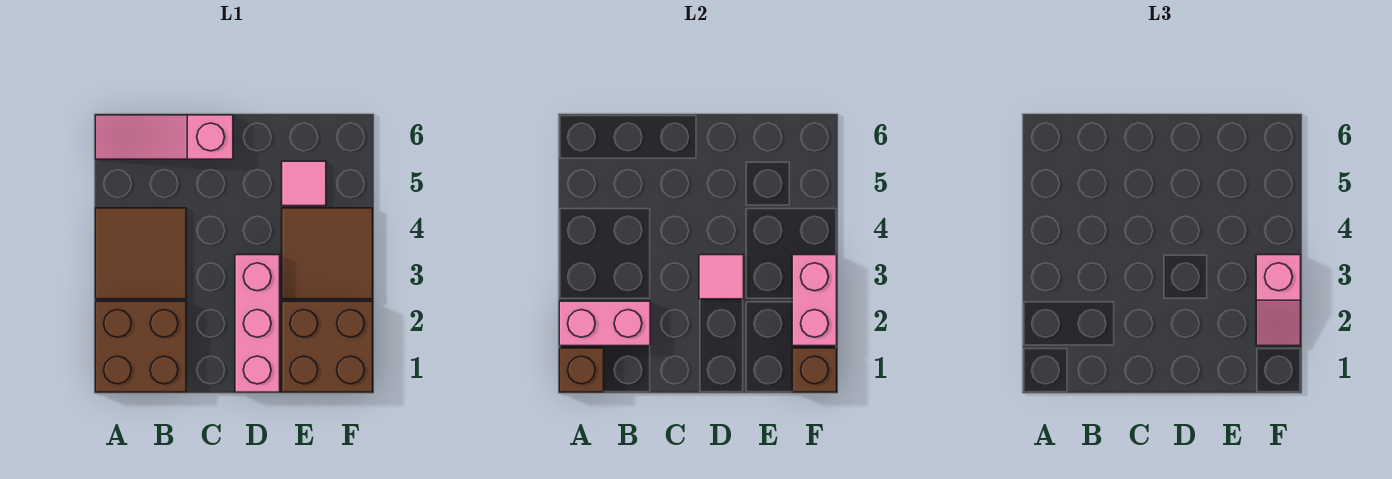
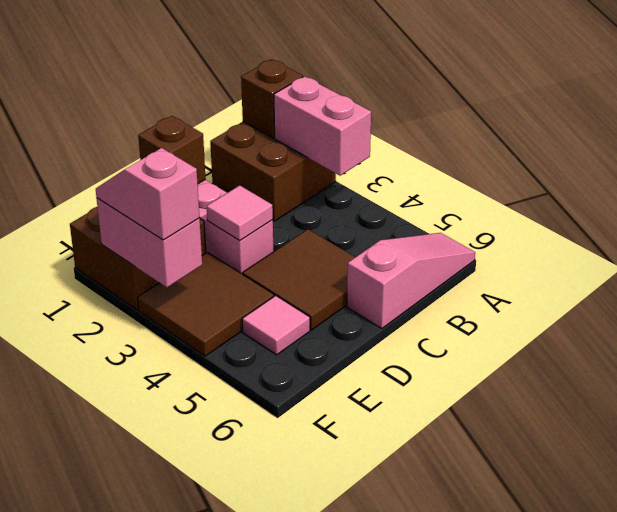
pink brick A2:B2 level 2 -> pink brick A2:A3 level 2
brown tile A3:B4 level 1 -> brown tile C4:D5 level 1
brown brick F1 level 2 -> brown brick D1 level 2

